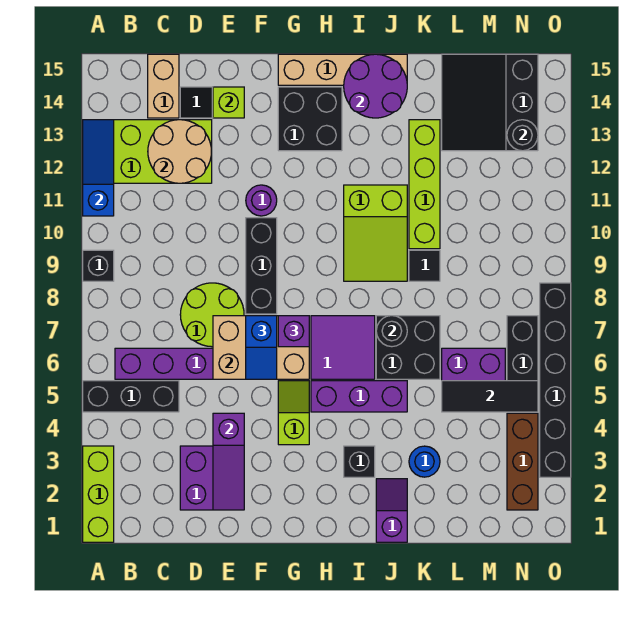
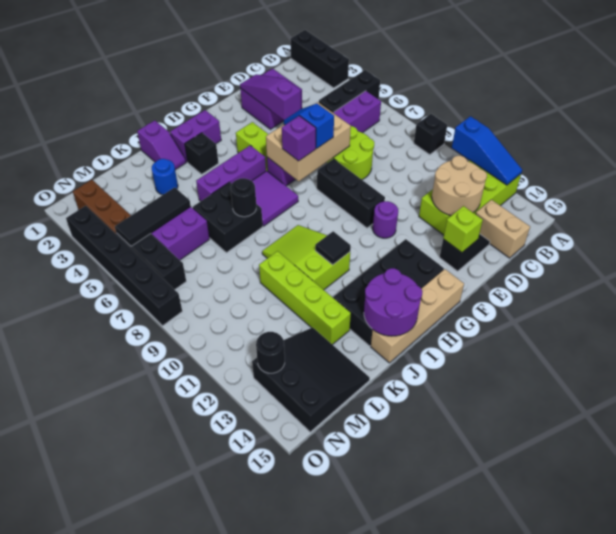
lime brick A1:A3 level 1 -> black brick A1:A3 level 1
black brick G13:H14 level 1 -> black brick G13:J14 level 1
none -> purple brick H2:I2 level 1
black tile K9 level 1 -> black tile I11 level 2

